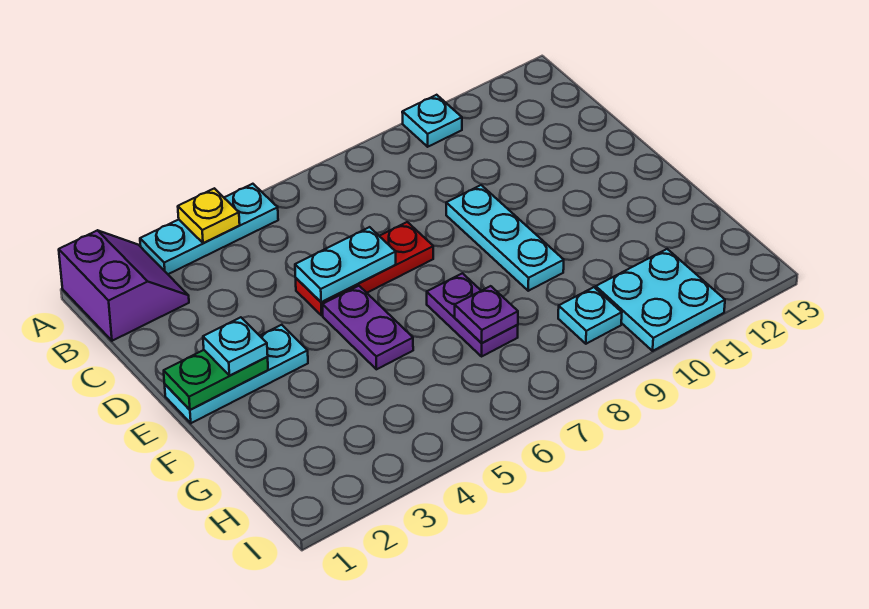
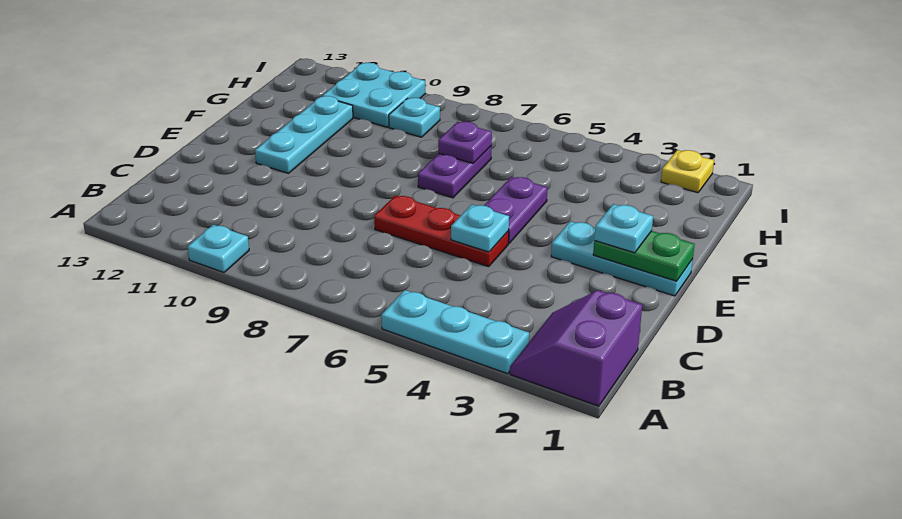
yellow plate A4 level 2 -> yellow plate I2 level 1
cyan plate D5:D6 level 2 -> cyan plate D5 level 2
cyan plate D9:F9 level 1 -> cyan plate E11:G11 level 1

